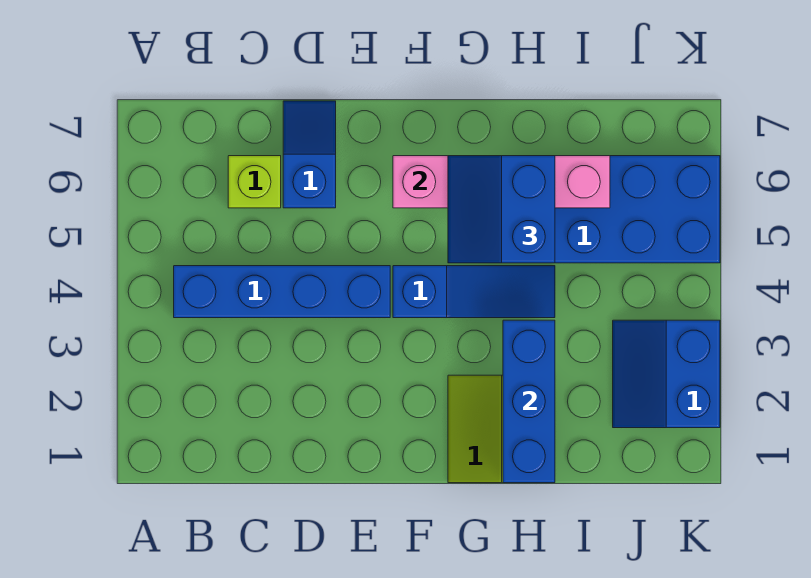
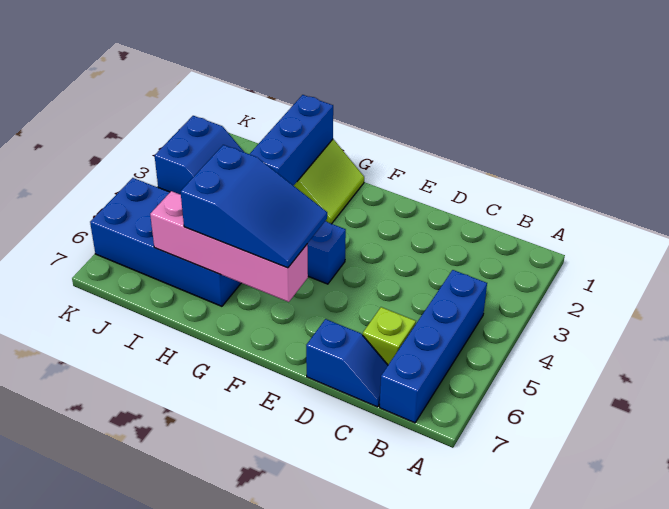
blue brick B4:E4 level 1 -> blue brick B4:B7 level 1
blue slope D6:D7 level 1 top 6 -> blue slope C7:D7 level 1 top D
blue slope G5:H6 level 3 top H -> blue slope F5:H6 level 3 top H

